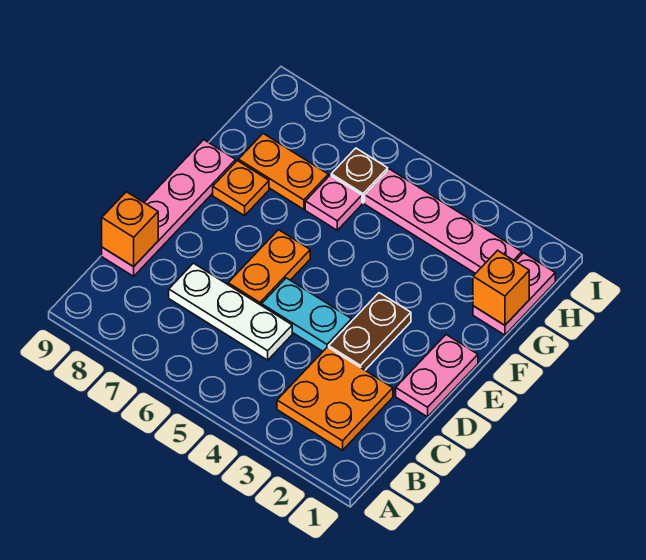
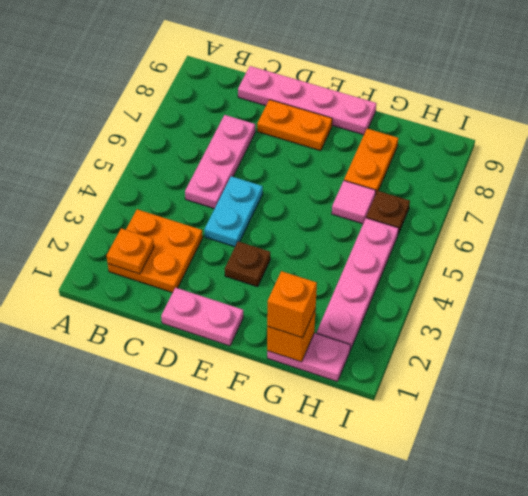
white plate C5:C7 level 1 -> pink plate C5:C7 level 1
orange brick C9 level 2 -> orange brick G1 level 3
brown plate D3:E3 level 1 -> brown plate E3 level 1
orange plate D6:E6 level 1 -> orange plate D8:E8 level 1
orange plate F8 level 1 -> orange plate B2 level 2
pink plate G6 level 1 -> pink tile G6 level 1

